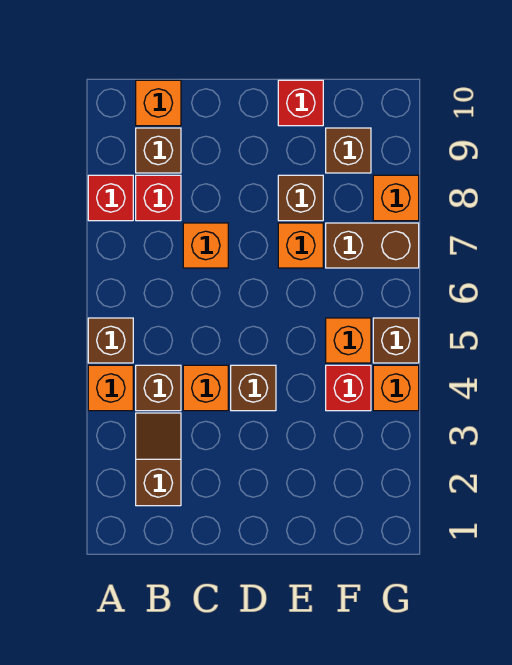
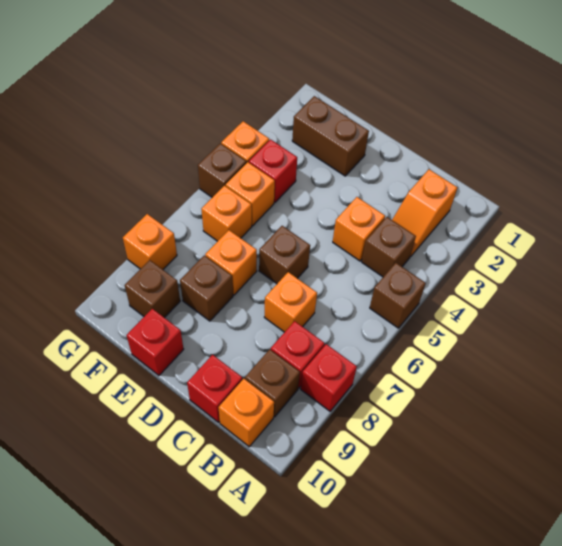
orange brick A4 level 1 -> orange brick F6 level 1
brown slope B2:B3 level 1 top 2 -> orange slope B2:B3 level 1 top 2
none -> red brick C10 level 1
brown brick D4 level 1 -> brown brick D6 level 1
brown brick F7:G7 level 1 -> brown brick E2:F2 level 1

